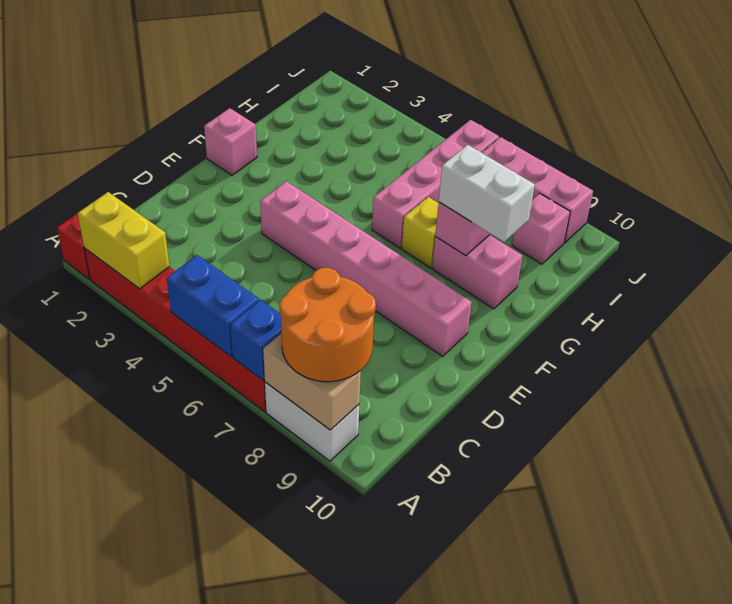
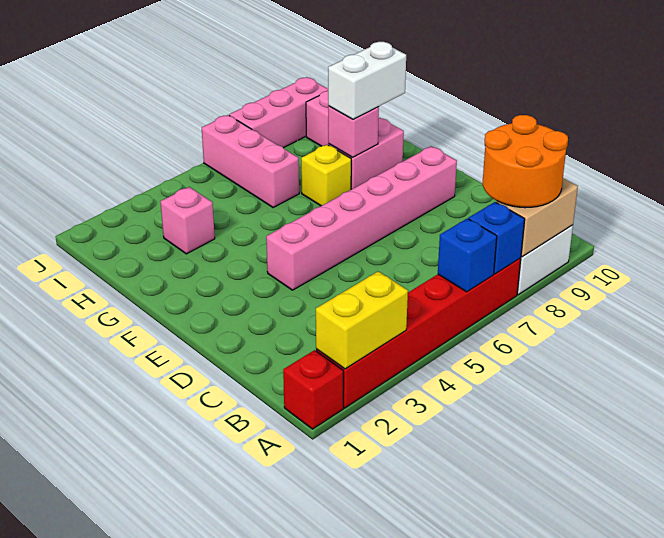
blue brick A5:A6 level 2 -> blue brick A6 level 2
pink brick F1 level 1 -> pink brick H3 level 1
pink brick G6:J6 level 1 -> pink brick H6:J6 level 1

